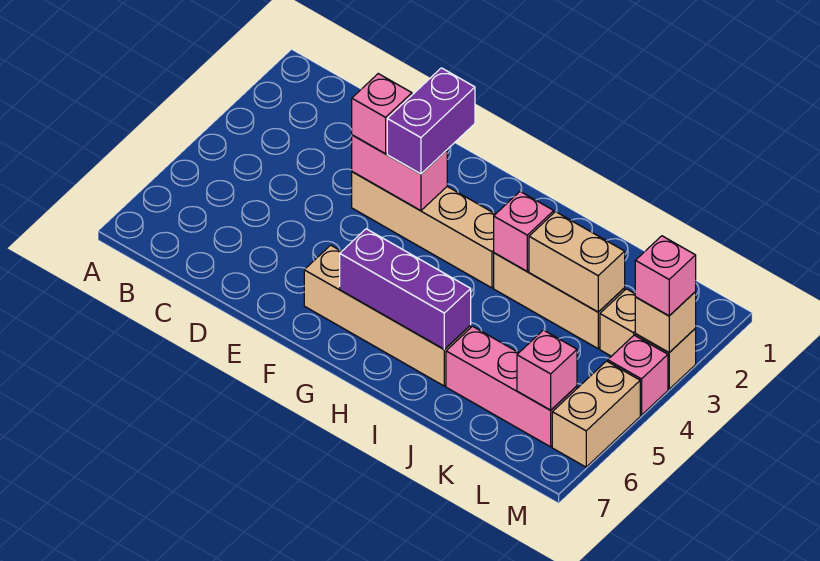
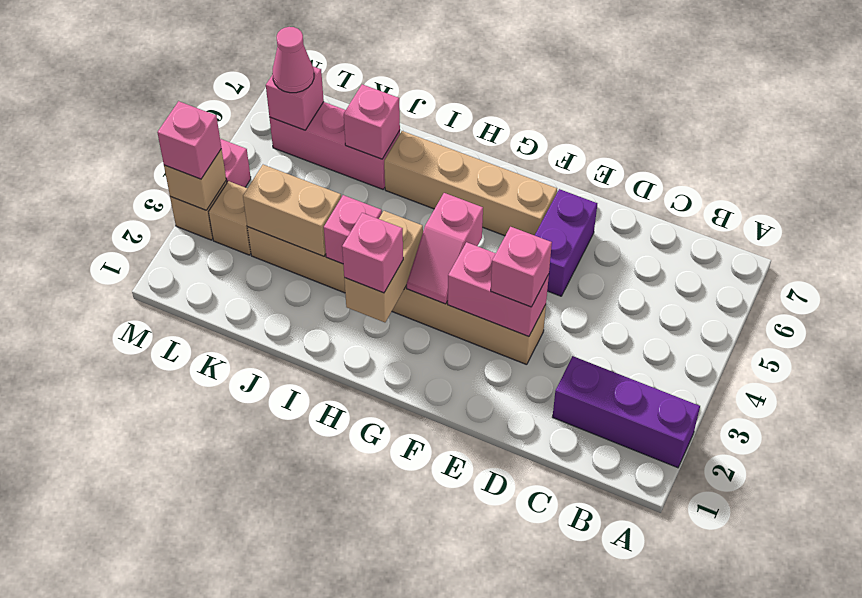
purple brick F2:F3 level 3 -> purple brick E5:E6 level 1
none -> pink slope G3:G4 level 2 top 4
purple brick G6:I6 level 2 -> purple brick A2:C2 level 1
none -> pink brick H2 level 3
none -> pink brick J6 level 2
none -> pink cone L6 level 3
tan brick M5:M6 level 1 -> tan brick H2:H3 level 2

